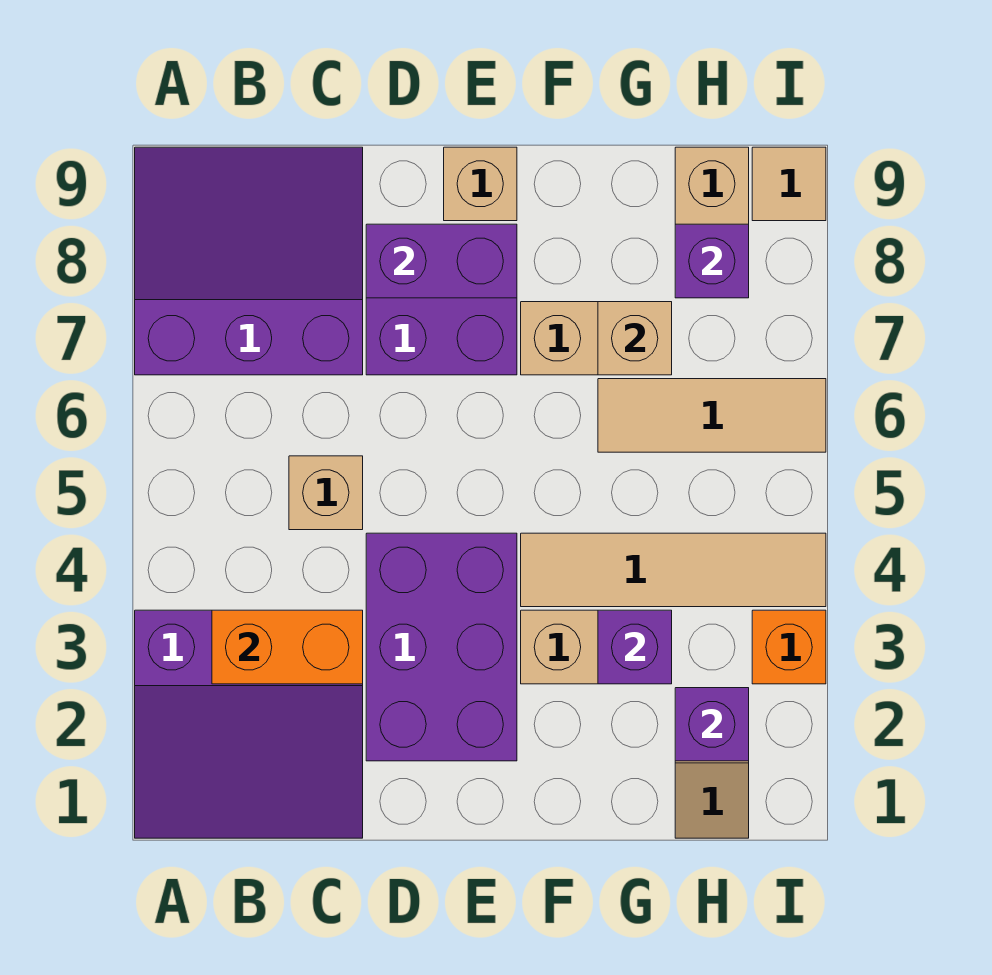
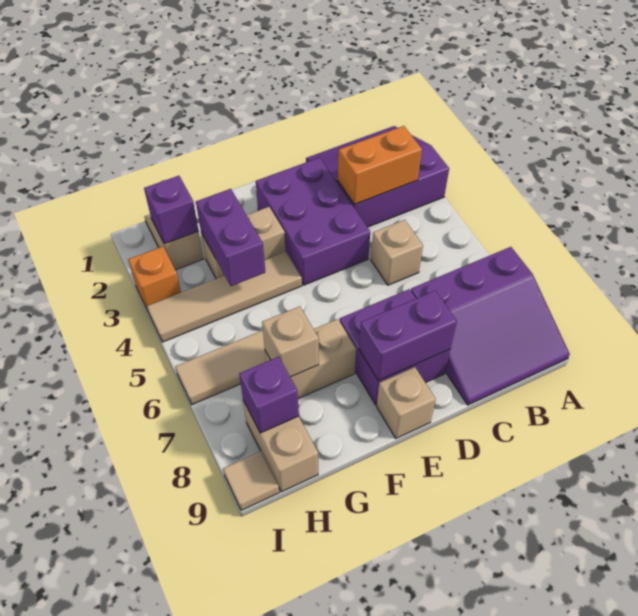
purple brick G3 level 2 -> purple brick G3:G4 level 2

